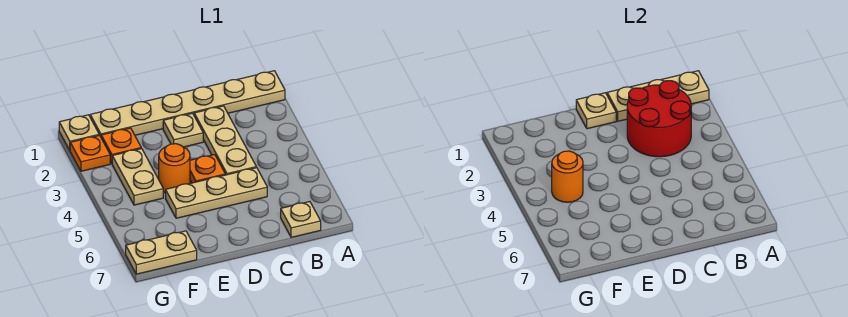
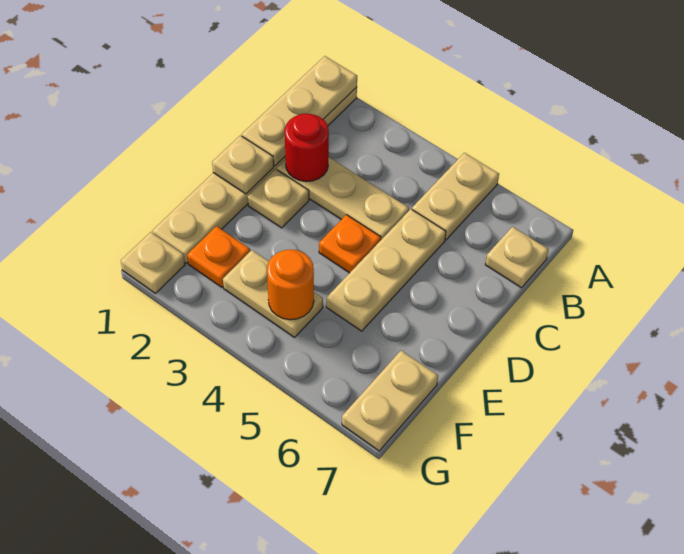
none -> tan plate A5:B5 level 1
red round brick B2:C3 level 2 -> red round brick C2 level 2
orange round brick E4 level 1 -> none
orange plate G2 level 1 -> none

